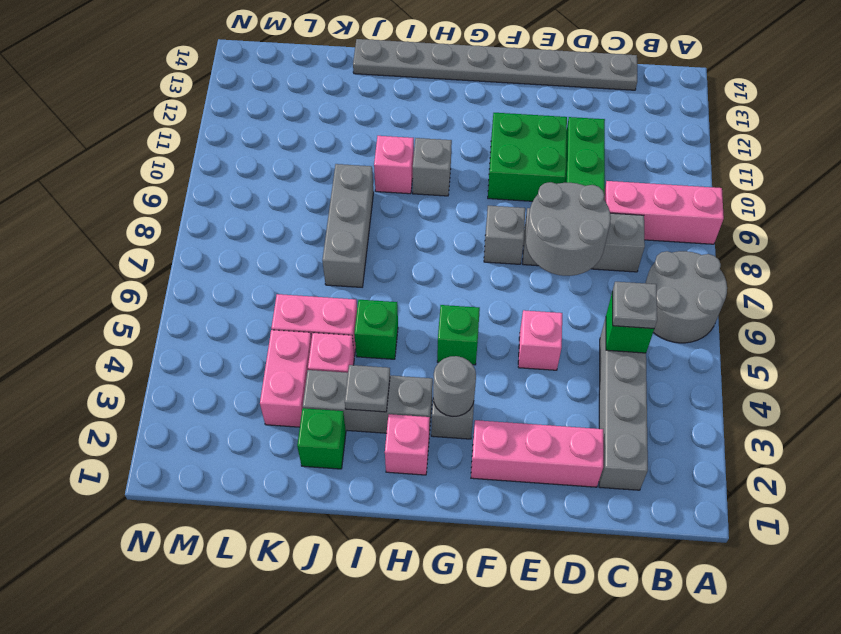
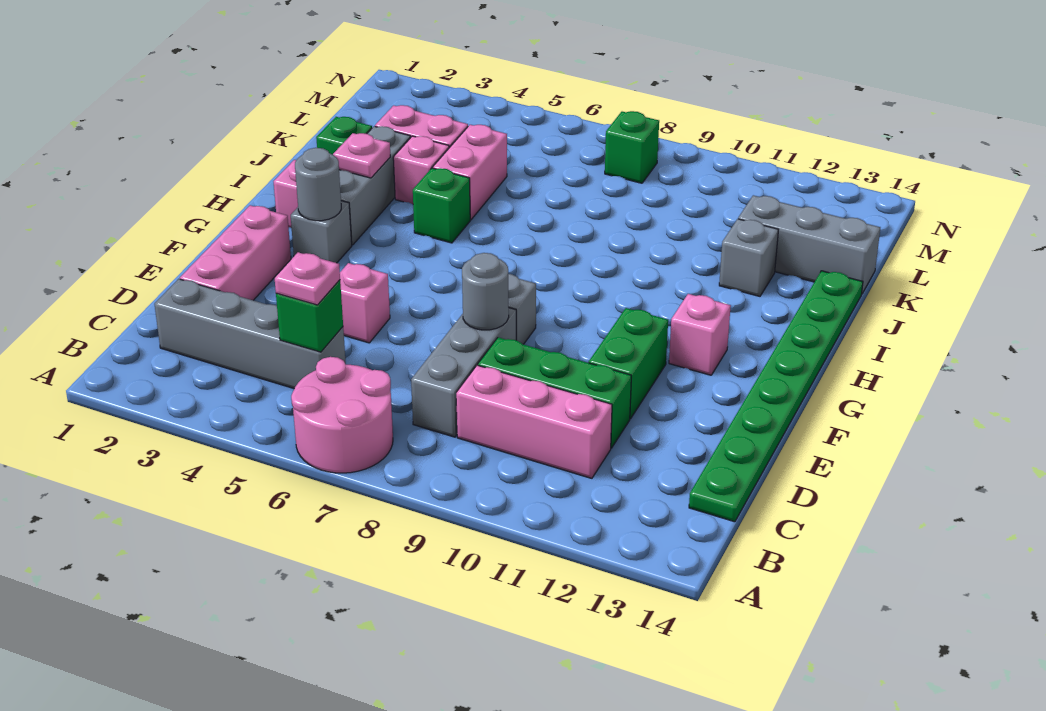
grey round brick A6:B7 level 1 -> pink round brick A6:B7 level 1
pink brick A9:C9 level 1 -> pink brick C9:C11 level 1
grey plate C5 level 3 -> pink plate C5 level 3
grey plate C14:J14 level 1 -> green plate C14:J14 level 1
grey round brick D7:E8 level 2 -> grey round brick E8 level 2
green brick E10:F11 level 1 -> green brick E11:F11 level 1
green brick G5 level 1 -> green brick M8 level 1
grey brick H10 level 1 -> grey brick J12 level 1
grey plate I3 level 2 -> pink plate I3 level 2
pink brick I10 level 1 -> pink brick G12 level 1
grey brick J7:J9 level 1 -> grey brick K12:K14 level 1

